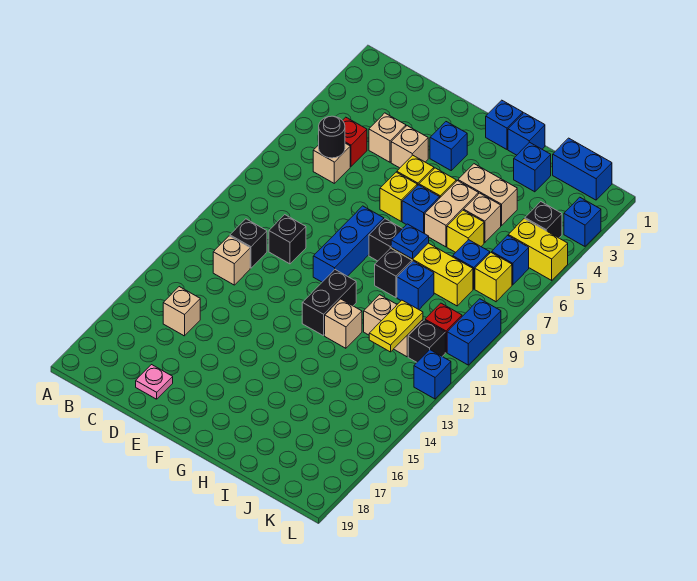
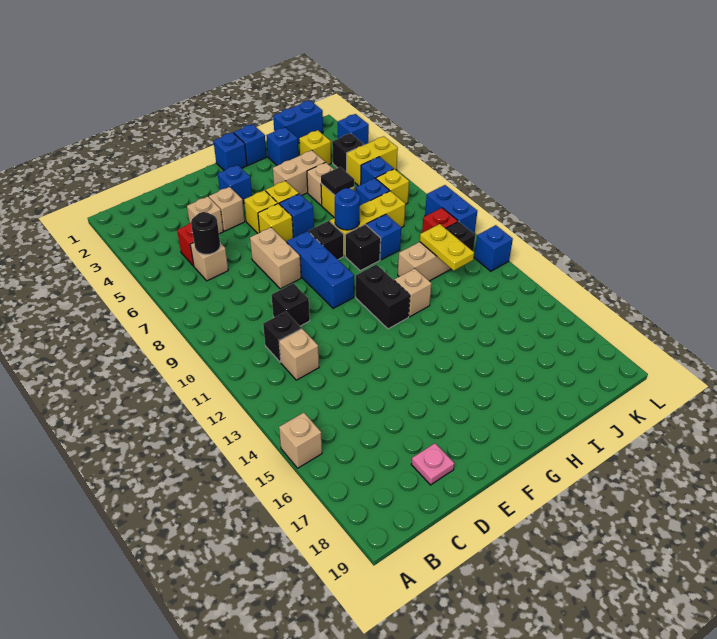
tan brick C15 level 1 -> tan brick A15 level 1
tan brick H5:H6 level 1 -> tan brick E7:E8 level 1
blue plate H8 level 2 -> blue round brick H8 level 2
none -> black tile I6 level 2
none -> yellow brick J3 level 1

